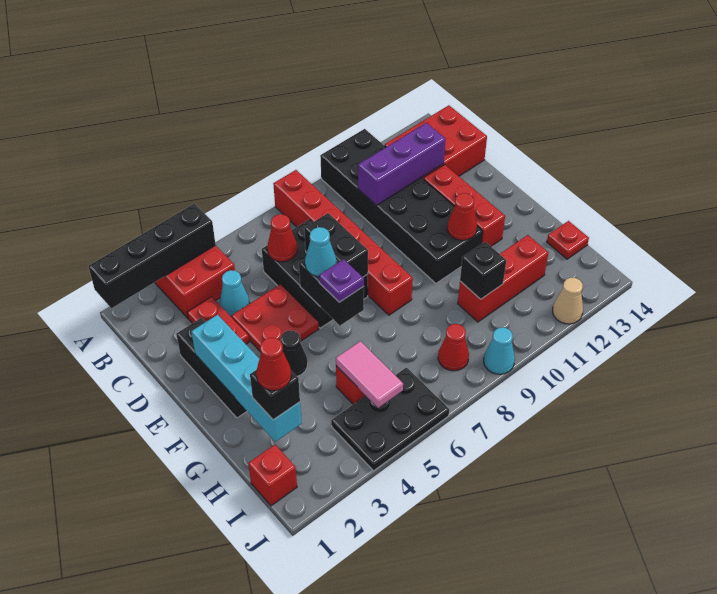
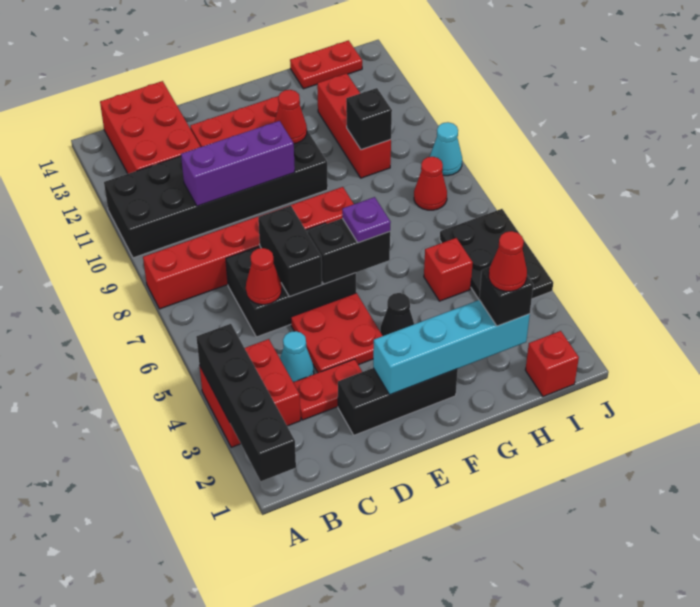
purple brick C10:C12 level 2 -> purple brick C10:E10 level 2
black brick D7:E7 level 2 -> black brick D6:D7 level 2
cyan cone E6 level 3 -> none
pink tile H5:I5 level 2 -> none
red plate H14 level 1 -> red plate H14:I14 level 1
tan cone J12 level 1 -> none

